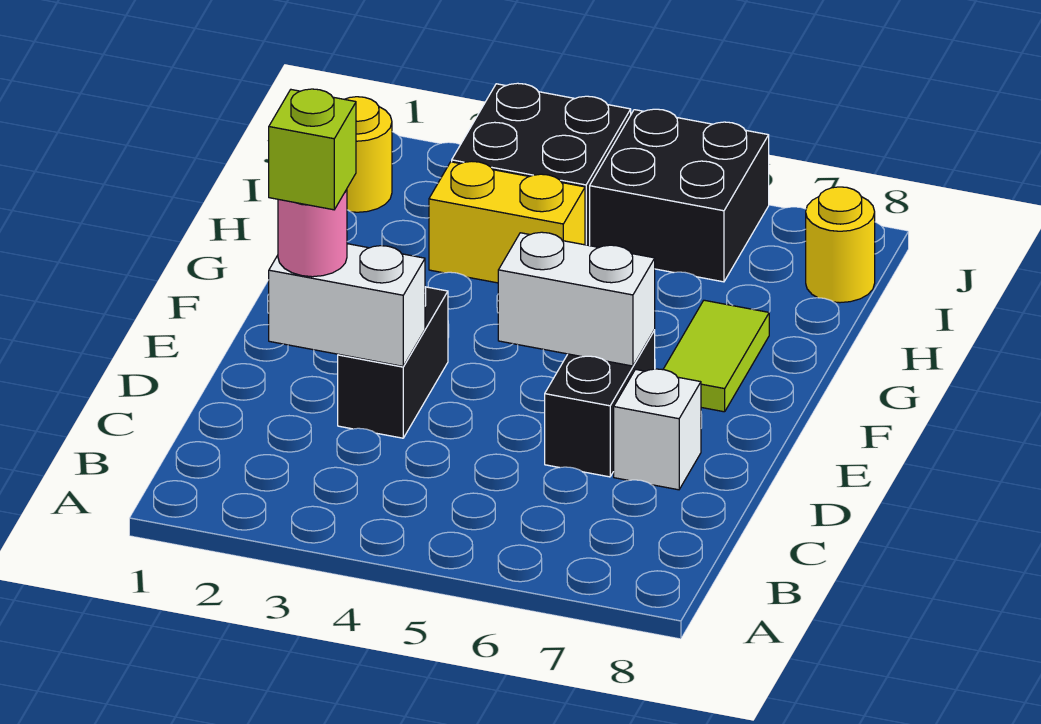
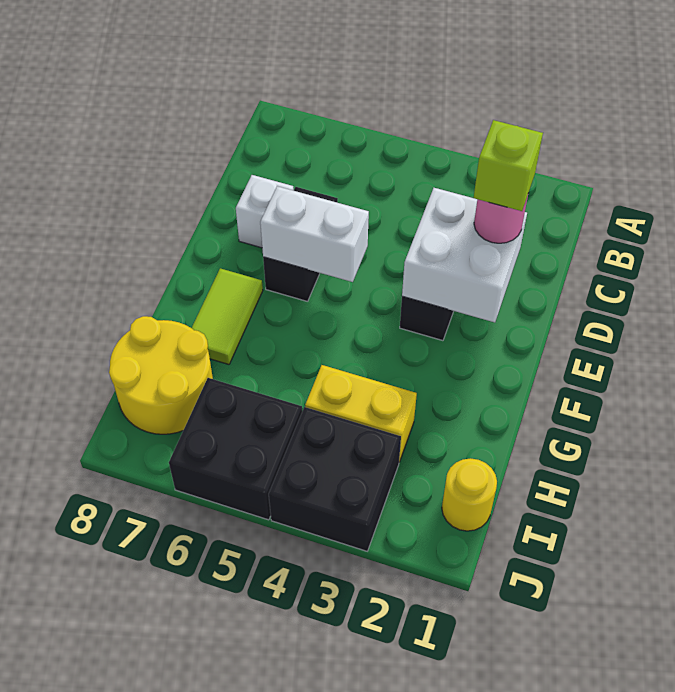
white brick D2:D3 level 2 -> white brick D2:E3 level 2
yellow round brick I8 level 1 -> yellow round brick H7:I8 level 1

